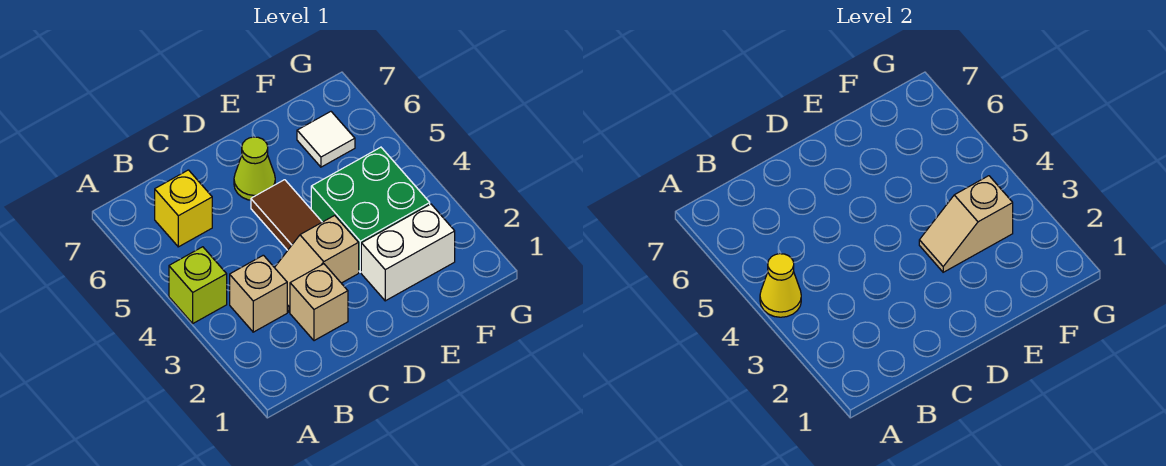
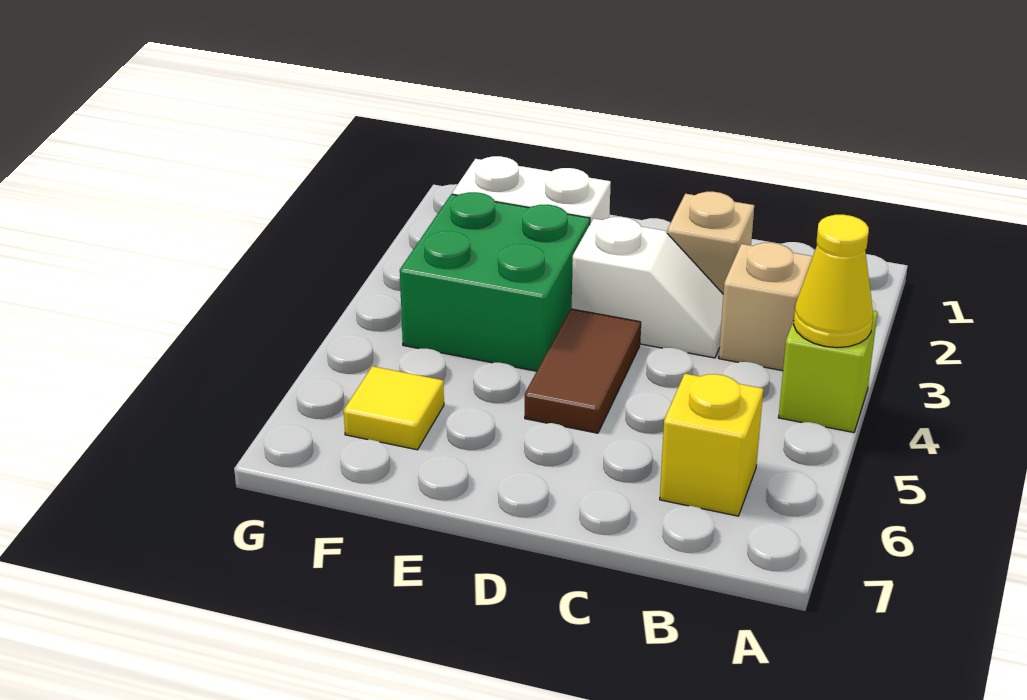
tan slope C3:D3 level 1 top D -> white slope C3:D3 level 1 top D
lime cone D6 level 1 -> none
tan slope E3:F3 level 2 top F -> none
white tile F6 level 1 -> yellow tile F6 level 1

